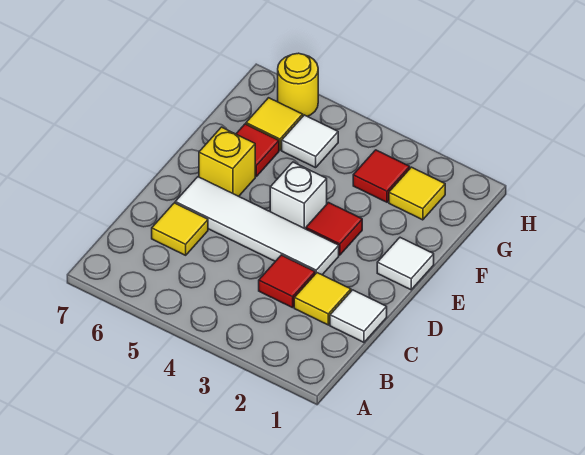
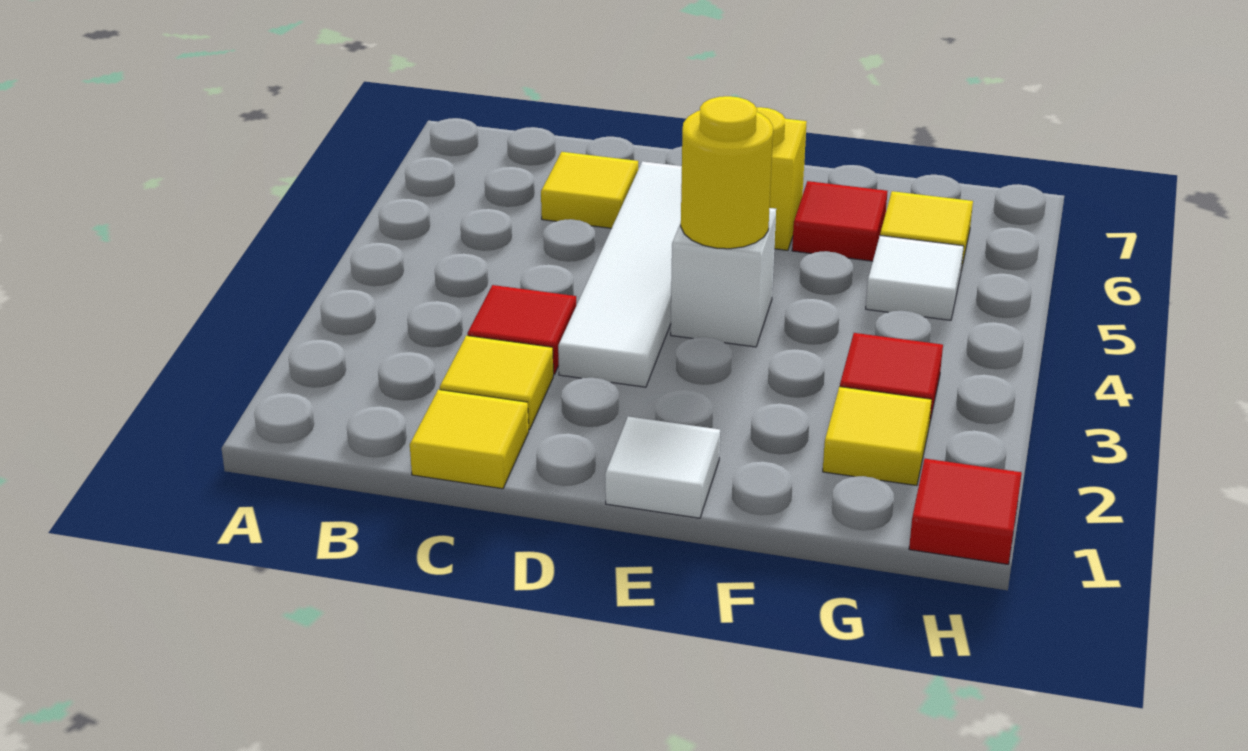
white tile C1 level 1 -> yellow tile C1 level 1
red tile E3 level 1 -> red tile H1 level 1
yellow round brick H6 level 1 -> yellow round brick E4 level 2

